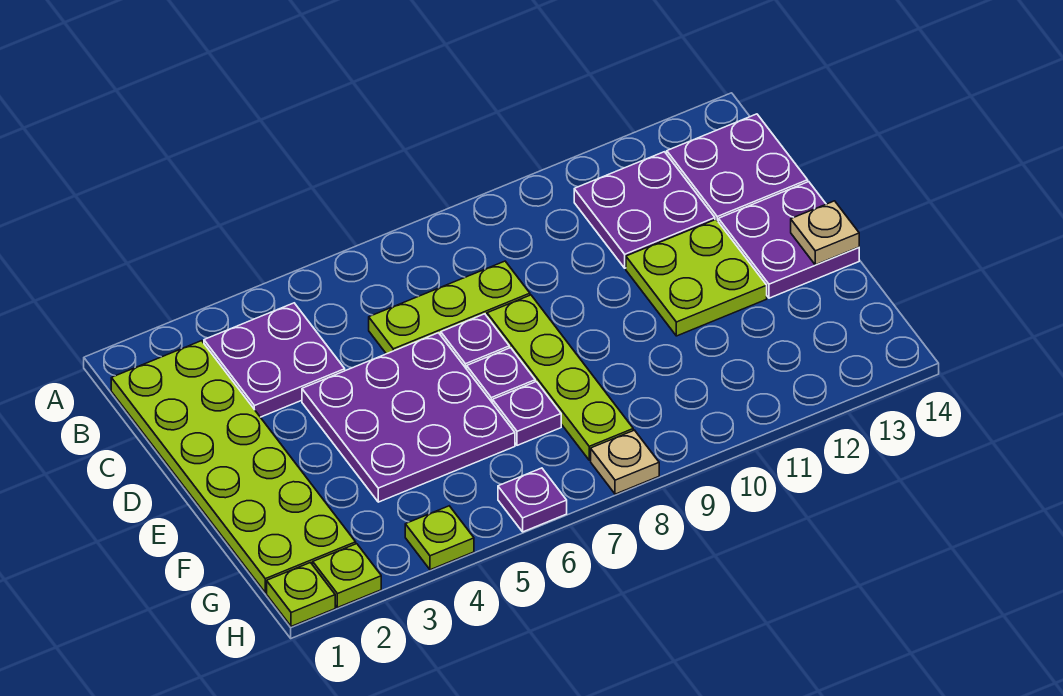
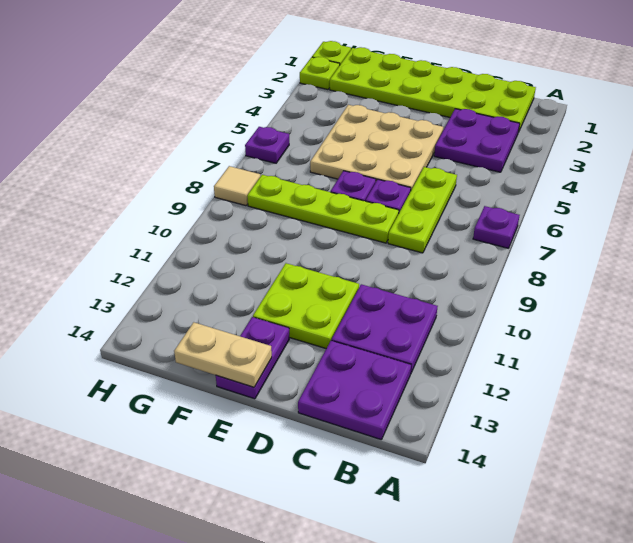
purple plate D4:F6 level 1 -> tan plate D4:F6 level 1
purple plate D13:E14 level 1 -> purple plate E13:E14 level 1
tan plate E14 level 2 -> tan plate E14:F14 level 2
purple plate F7 level 1 -> purple plate A7 level 1
lime plate H4 level 1 -> none
tan plate H8 level 1 -> tan tile H8 level 1

